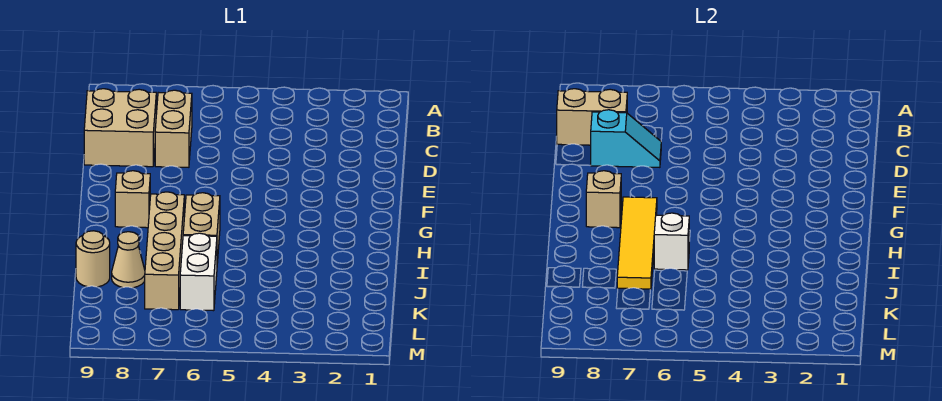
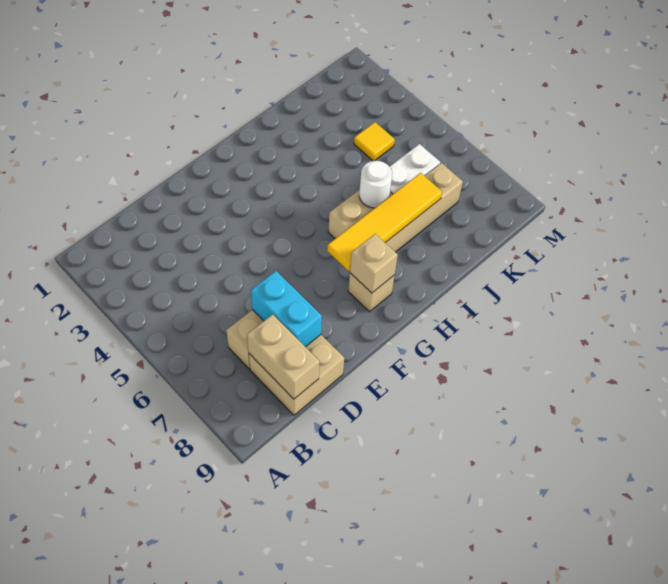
cyan slope D7:D8 level 2 top 8 -> cyan brick D7:D8 level 2
white brick I6 level 2 -> white round brick I6 level 2
tan cone J8 level 1 -> none
tan round brick J9 level 1 -> none
none -> yellow tile K4 level 1

